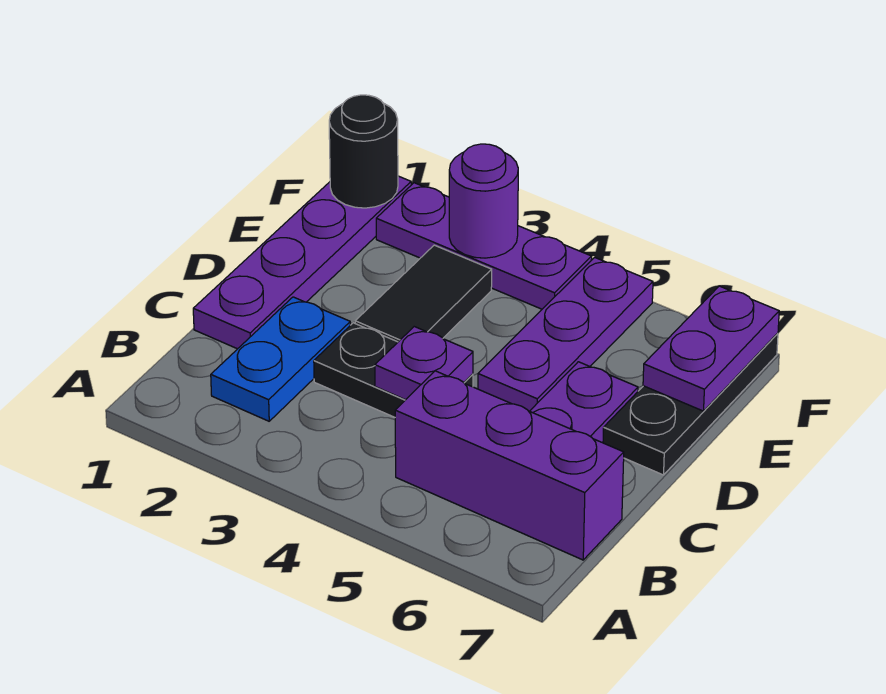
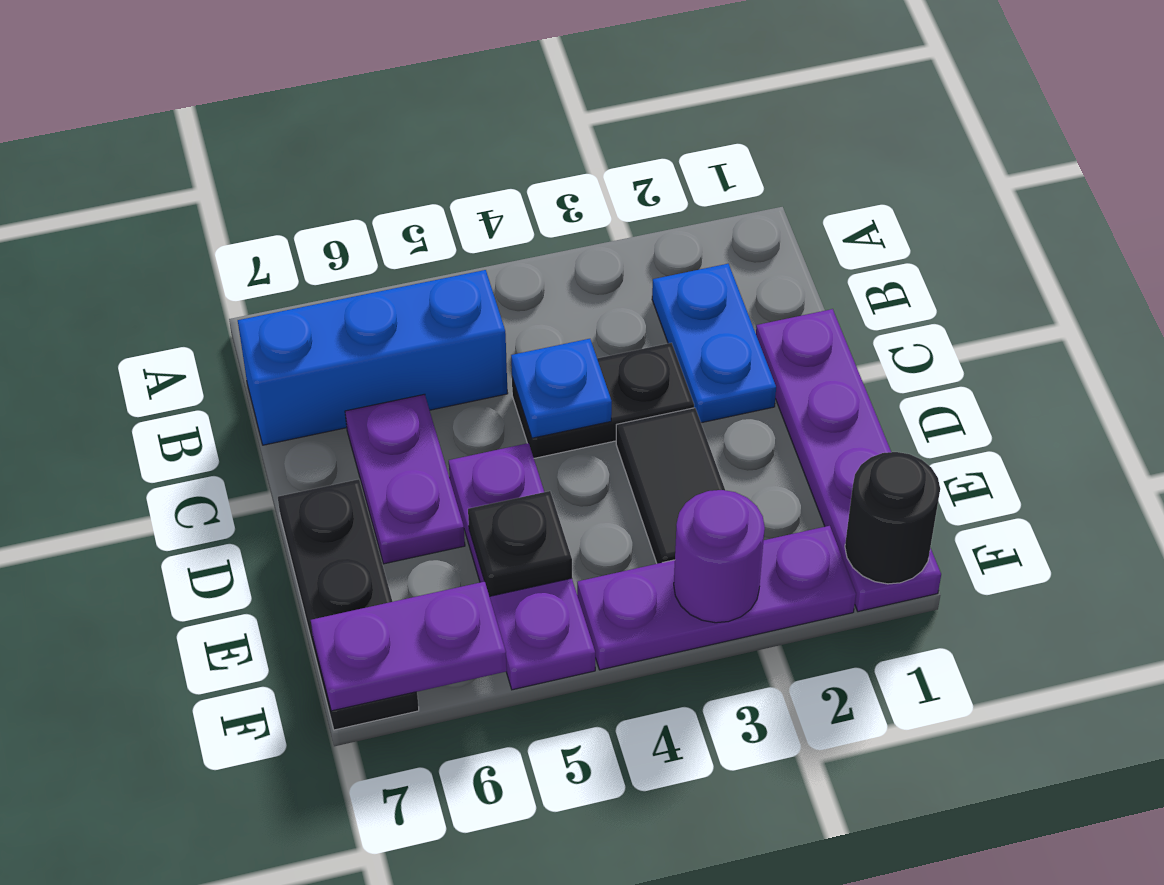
purple brick B5:B7 level 1 -> blue brick B5:B7 level 1
purple plate C4 level 2 -> blue plate C4 level 2
none -> black plate E5 level 2
purple plate E7:F7 level 2 -> purple plate F6:F7 level 2

